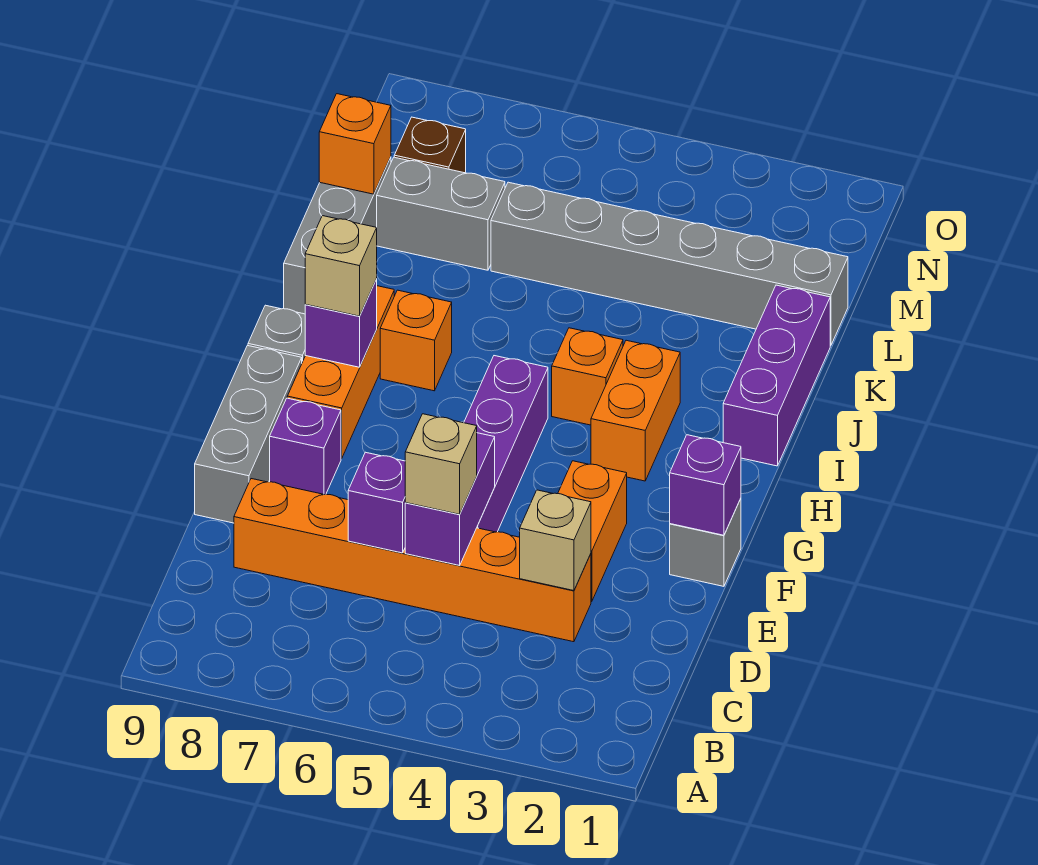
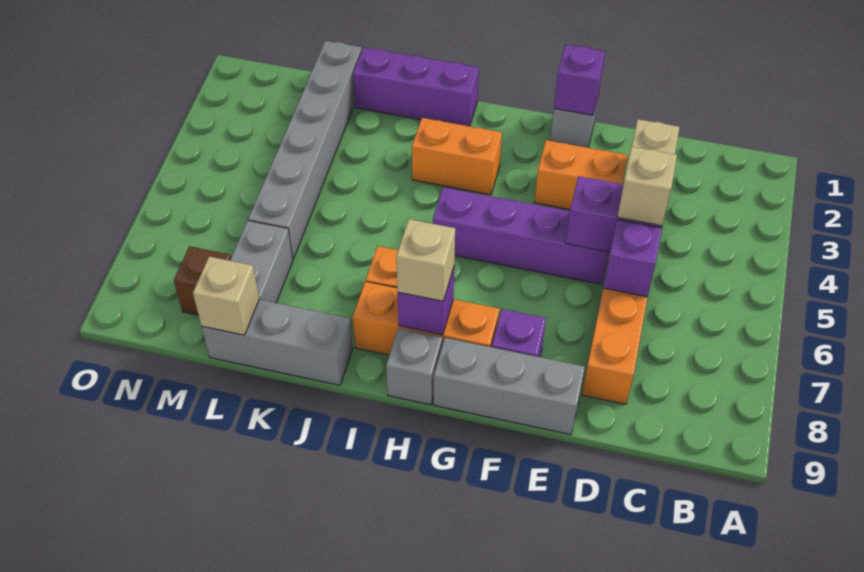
orange brick I4 level 1 -> none
orange brick L9 level 2 -> tan brick L9 level 2

